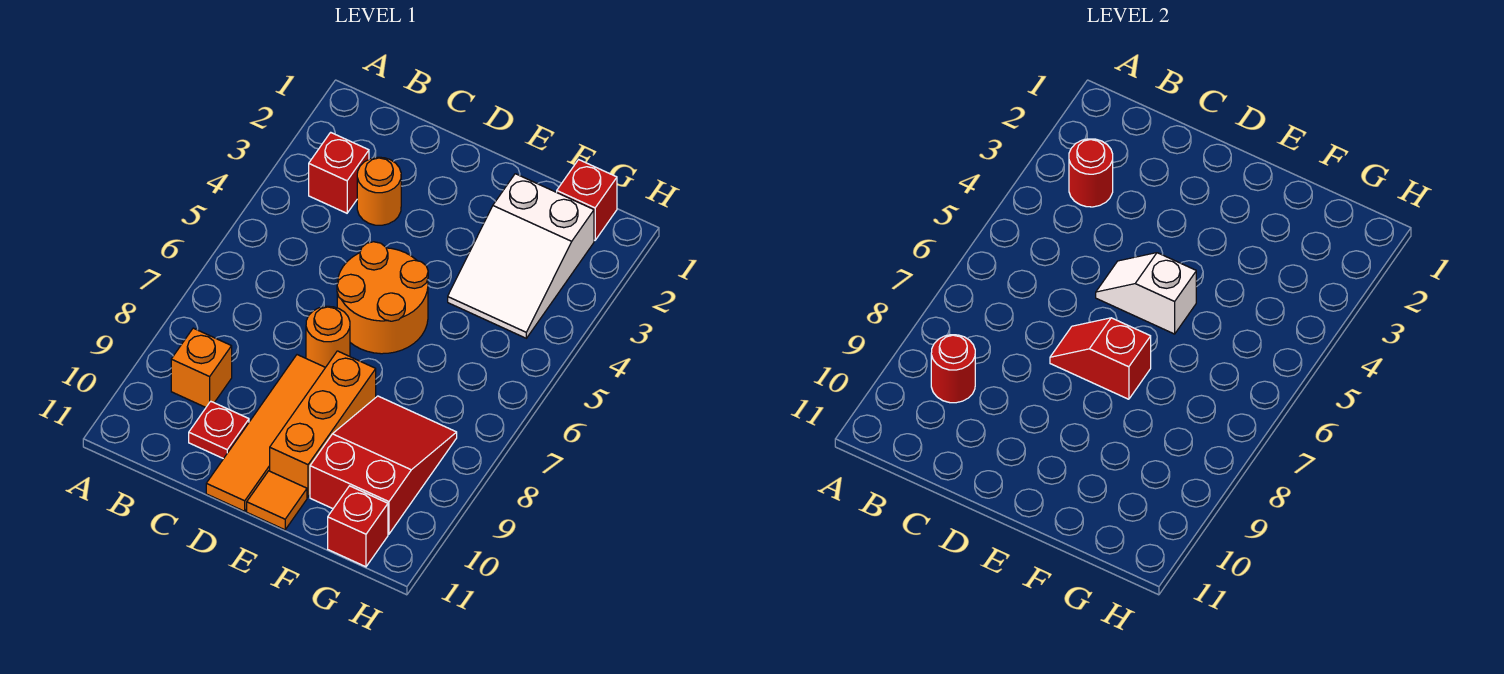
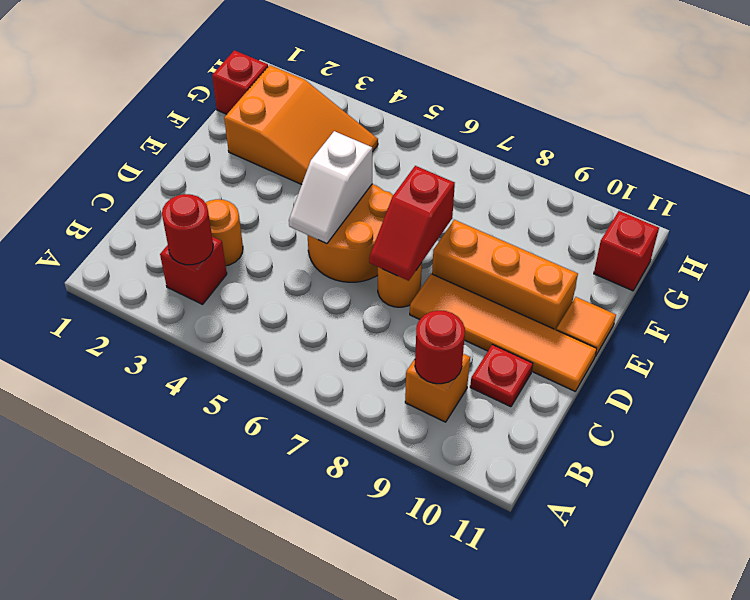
white slope F2:G4 level 1 top 2 -> orange slope F2:G4 level 1 top 2
red slope F8:G10 level 1 top 10 -> none

